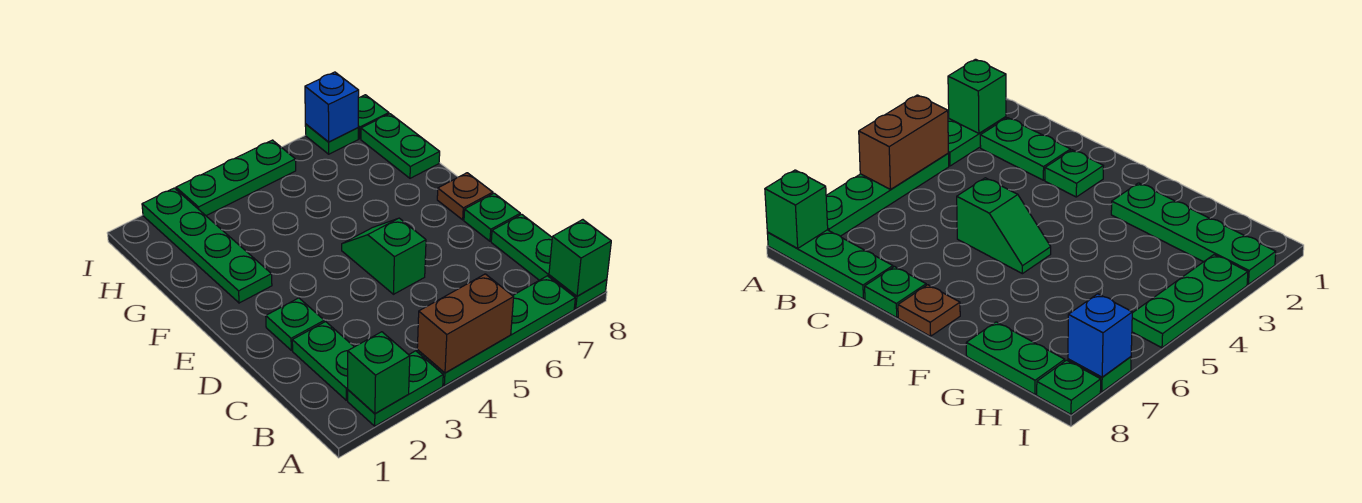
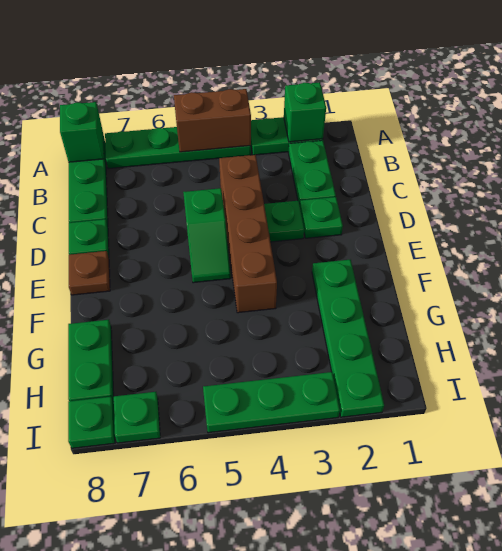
none -> brown brick C4:F4 level 1
none -> green plate D3 level 1
blue brick I7 level 2 -> none

